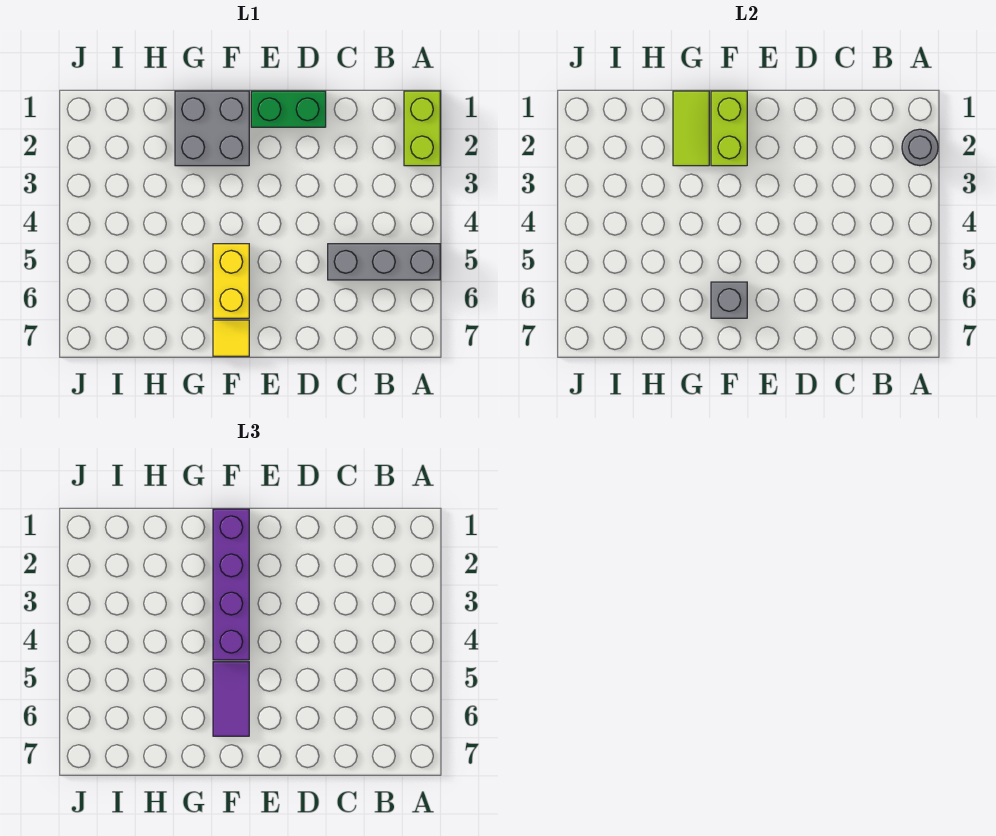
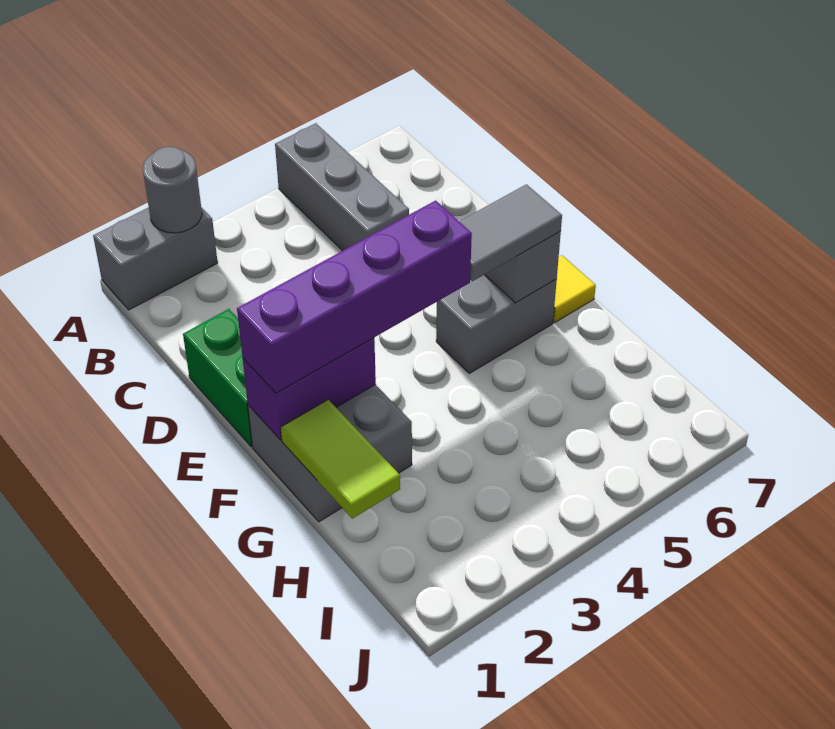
lime brick A1:A2 level 1 -> grey brick A1:A2 level 1
lime brick F1:F2 level 2 -> purple brick F1:F2 level 2
yellow brick F5:F6 level 1 -> grey brick F5:F6 level 1
purple tile F5:F6 level 3 -> grey tile F5:F6 level 3
lime tile G1:G2 level 2 -> lime tile G1:H1 level 2

